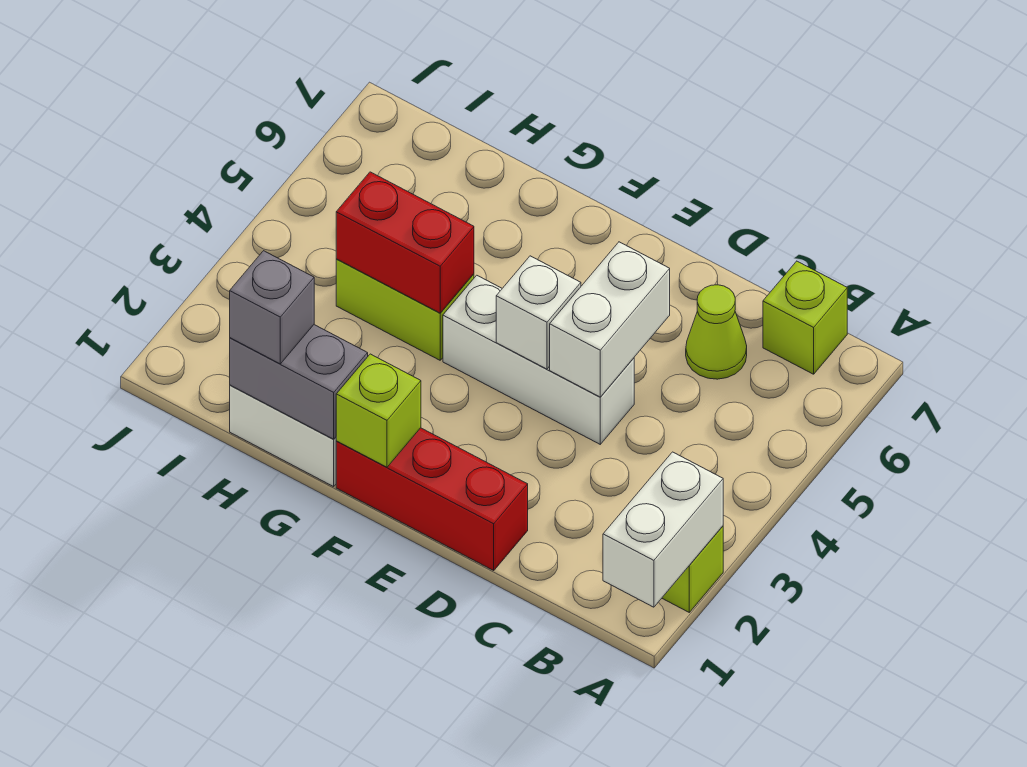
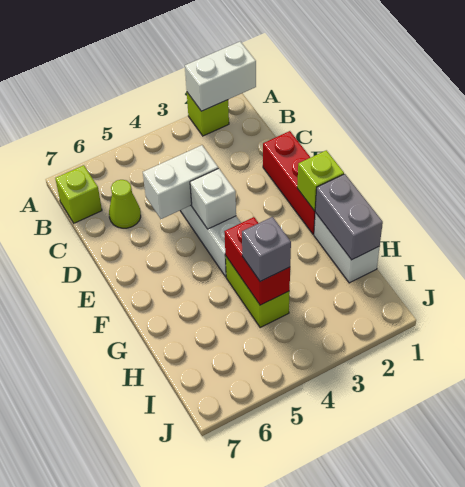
grey brick H1 level 3 -> grey brick H4 level 3

